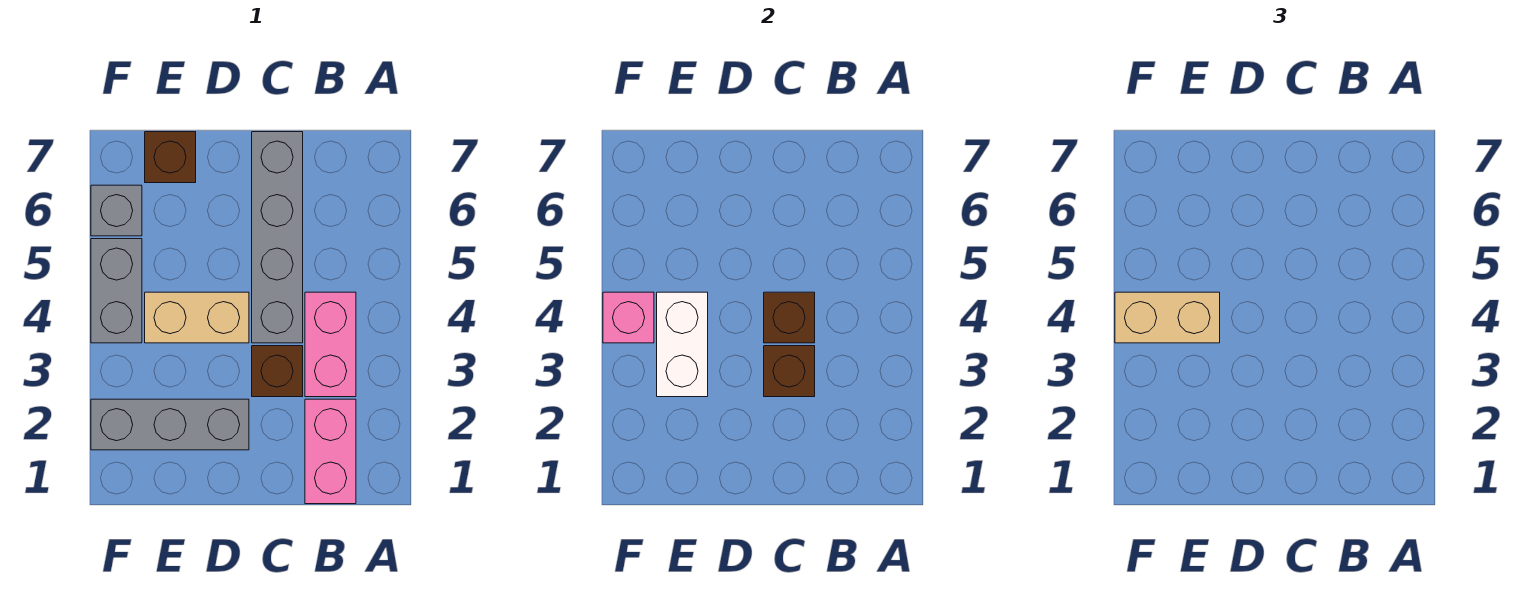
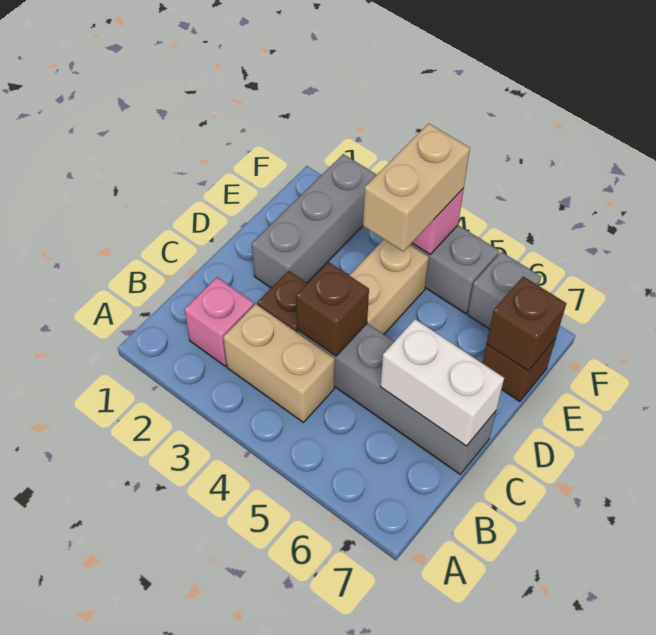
pink brick B1:B2 level 1 -> pink brick B2 level 1
pink brick B3:B4 level 1 -> tan brick B3:B4 level 1
brown brick C3 level 2 -> brown brick E7 level 2
white brick E3:E4 level 2 -> white brick C6:C7 level 2

